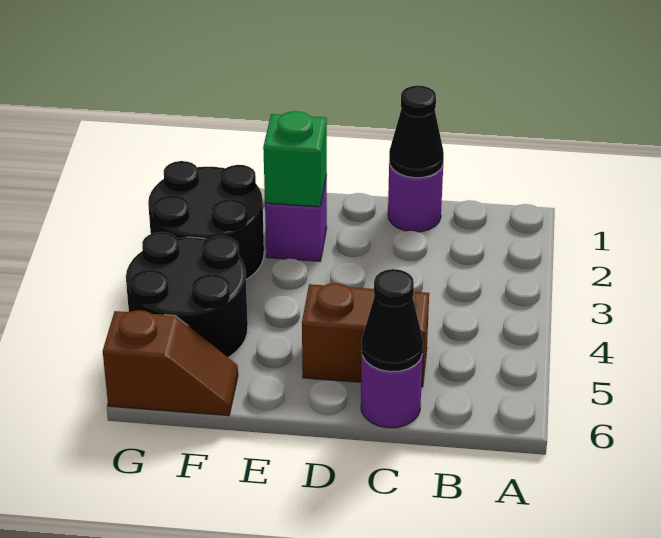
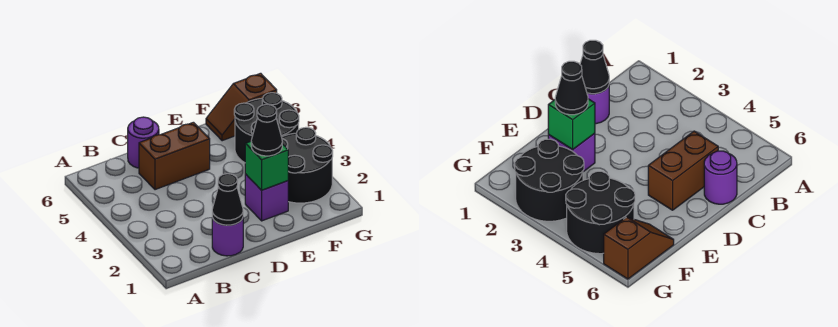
black cone C6 level 2 -> black cone E2 level 3

